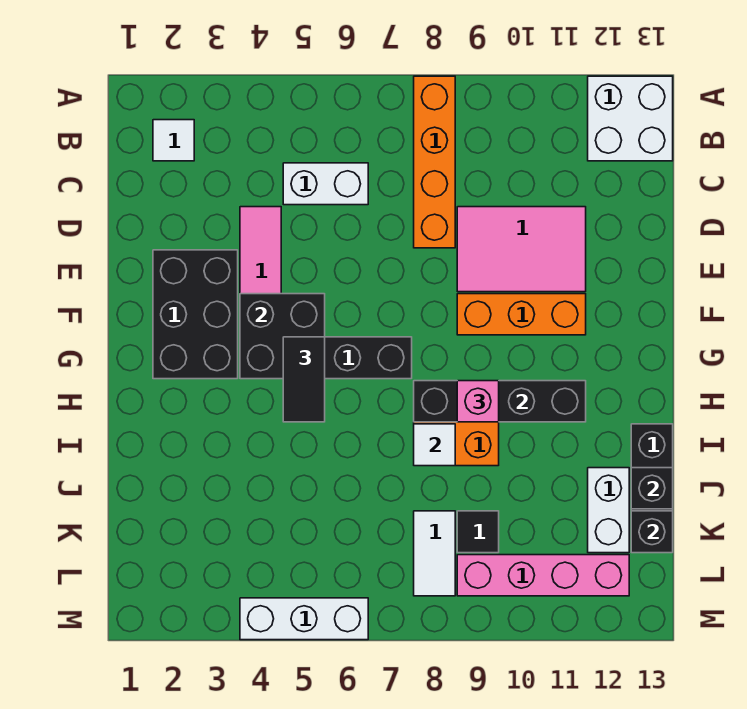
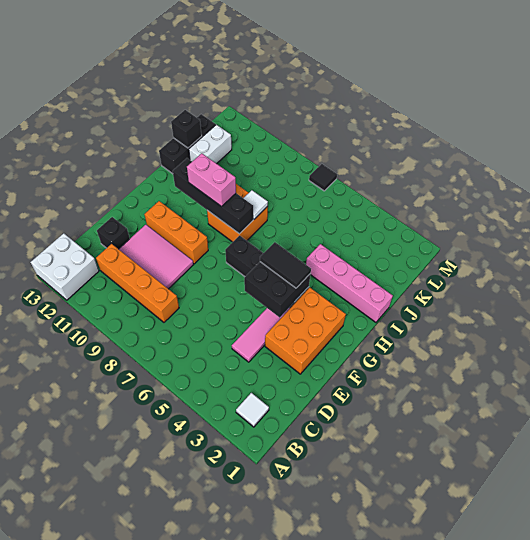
orange brick A8:D8 level 1 -> orange brick C8:C11 level 1
white brick C5:C6 level 1 -> none
black brick E2:G3 level 1 -> orange brick E2:G3 level 1
black tile G5:H5 level 3 -> black tile G4:G5 level 3
pink brick H9 level 3 -> pink brick H9:H10 level 3
white tile K8:L8 level 1 -> none
black tile K9 level 1 -> black tile M7 level 1
black brick K13 level 2 -> black brick D12 level 1
pink brick L9:L12 level 1 -> pink brick I1:I4 level 1
white brick M4:M6 level 1 -> none

